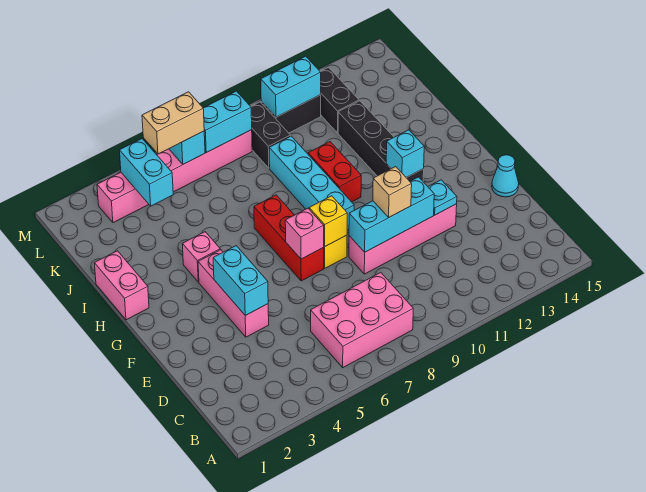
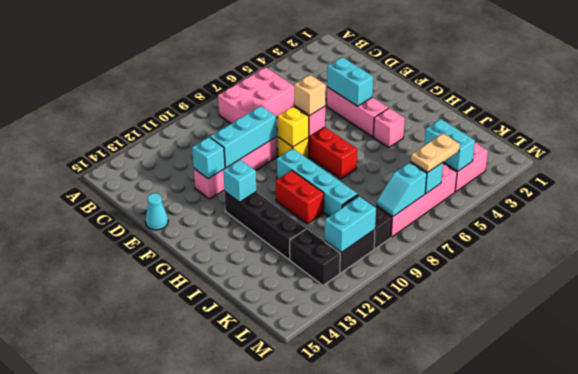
tan brick E10 level 3 -> tan brick F7 level 3
cyan plate E12 level 2 -> cyan brick E12 level 2
pink brick H1:I1 level 1 -> none
tan brick L5:L6 level 3 -> tan plate L5:L6 level 3
cyan brick L7:L8 level 2 -> cyan slope L7:L8 level 2 top 7

